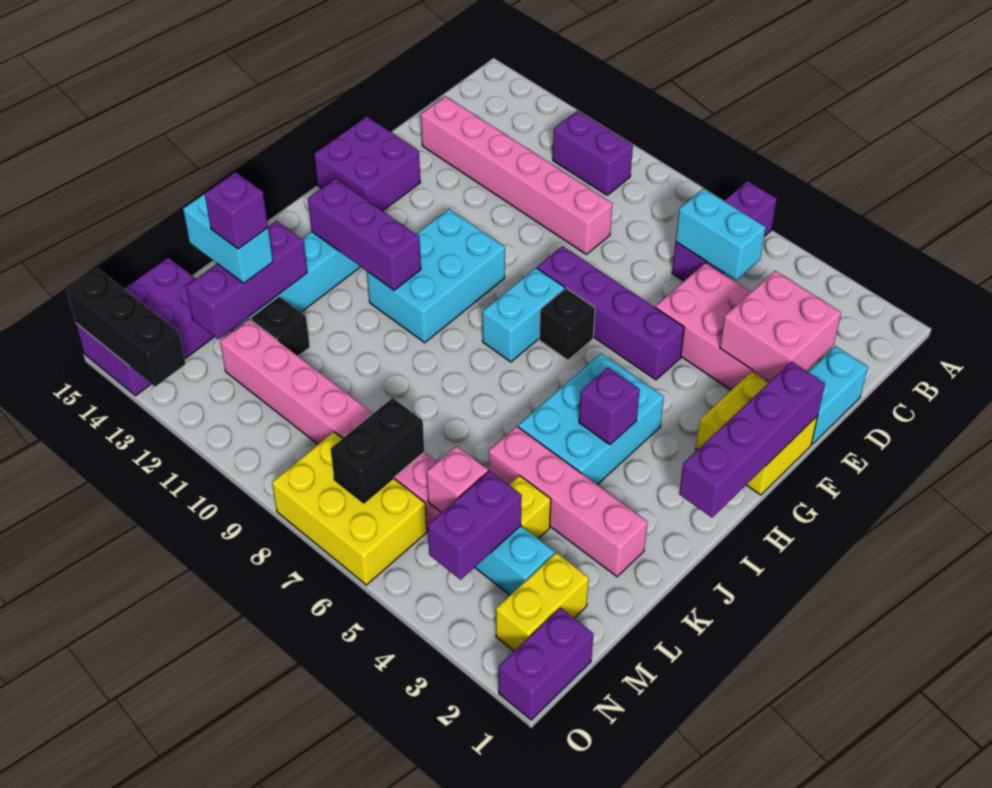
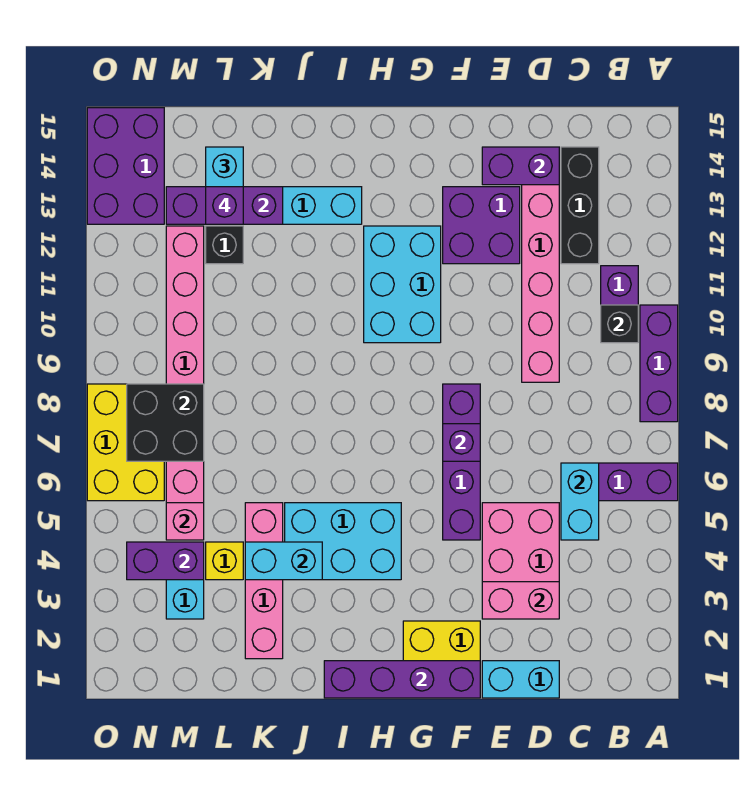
pink brick D2:E3 level 2 -> pink brick D3:E3 level 2
purple brick F14:G15 level 1 -> purple brick E12:F13 level 1
black brick G7 level 1 -> black brick B10 level 2
cyan brick G8:H8 level 1 -> cyan brick J4:K4 level 2
cyan brick G10:I11 level 1 -> cyan brick G10:H12 level 1
purple brick I4 level 2 -> purple brick F7 level 2
purple brick I11:I13 level 2 -> purple brick A8:A10 level 1
yellow brick M2:N2 level 1 -> none
black brick M7:N7 level 2 -> black brick M7:N8 level 2
purple brick M14:O15 level 1 -> purple brick N13:O15 level 1
purple brick N1:O1 level 1 -> purple brick D14:E14 level 2
black brick O13:O15 level 2 -> black brick C12:C14 level 1

